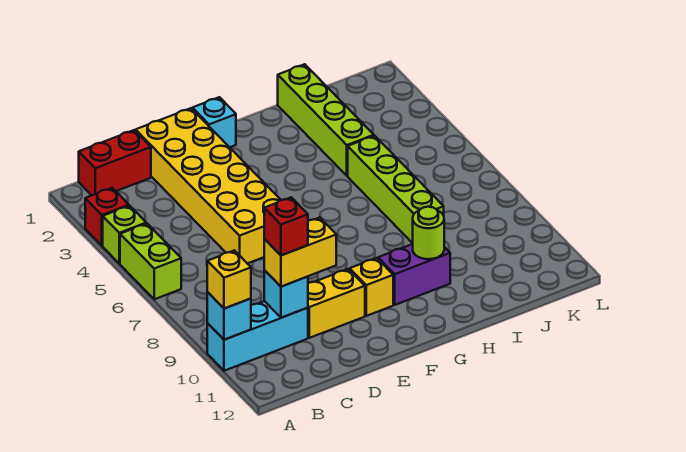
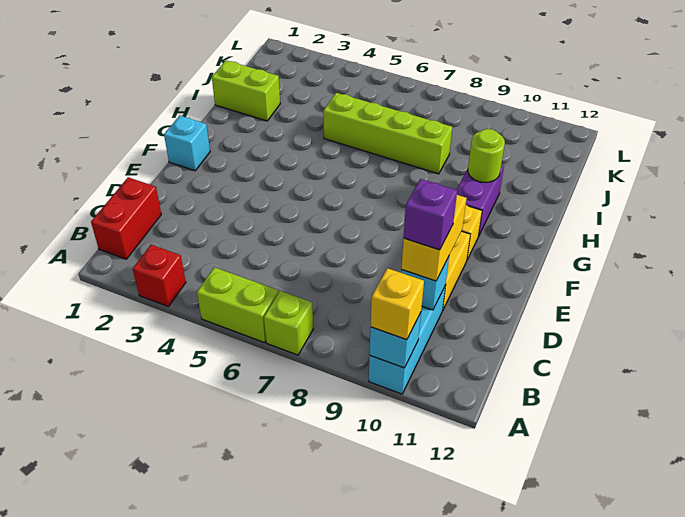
lime brick A4 level 1 -> lime brick A7 level 1
red brick C10 level 4 -> purple brick C10 level 4
yellow brick D1:E6 level 1 -> none
lime brick I1:I4 level 1 -> lime brick I1:I2 level 1

